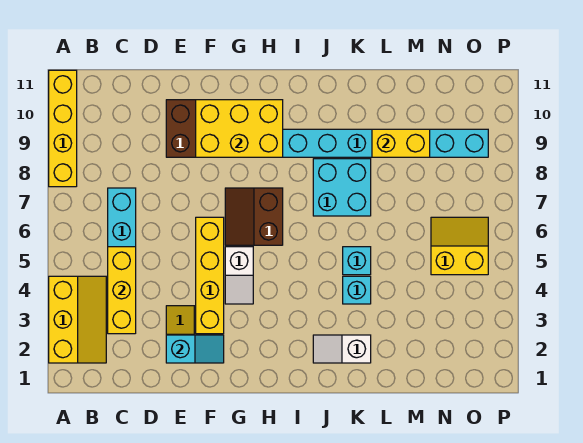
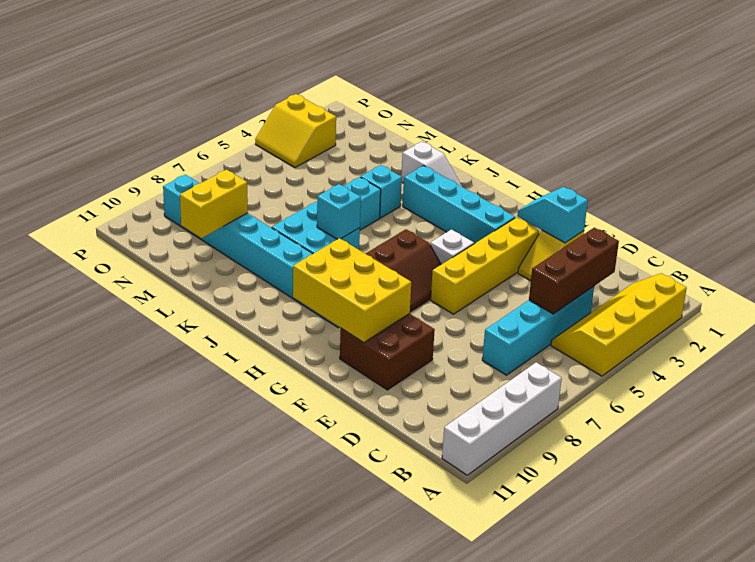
yellow slope A2:B4 level 1 top A -> yellow slope A2:B5 level 1 top A
yellow brick A8:A11 level 1 -> white brick A8:A11 level 1
yellow brick C3:C5 level 2 -> brown brick C3:C5 level 2
none -> cyan brick G3:J3 level 1
none -> cyan brick J7 level 2
yellow brick L9:M9 level 2 -> yellow brick M9:M10 level 2
yellow slope N5:O6 level 1 top 5 -> yellow slope O3:P4 level 1 top 3

